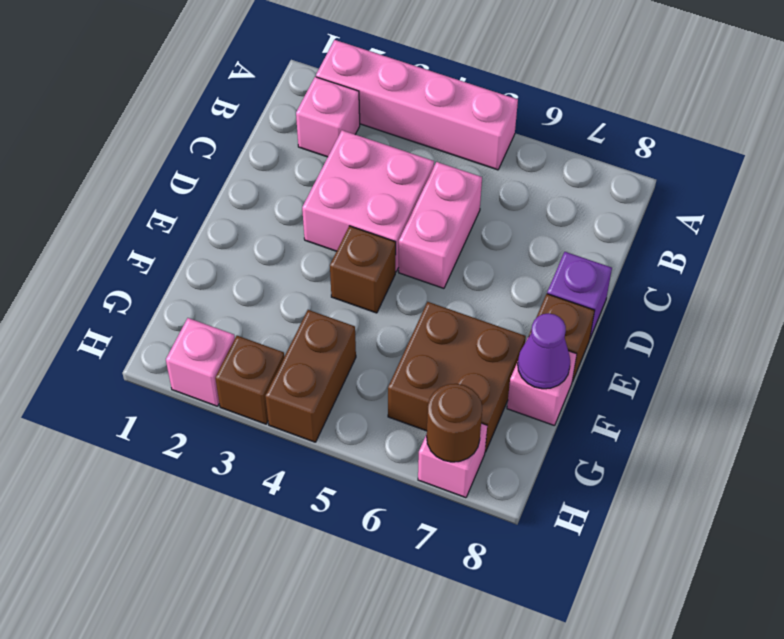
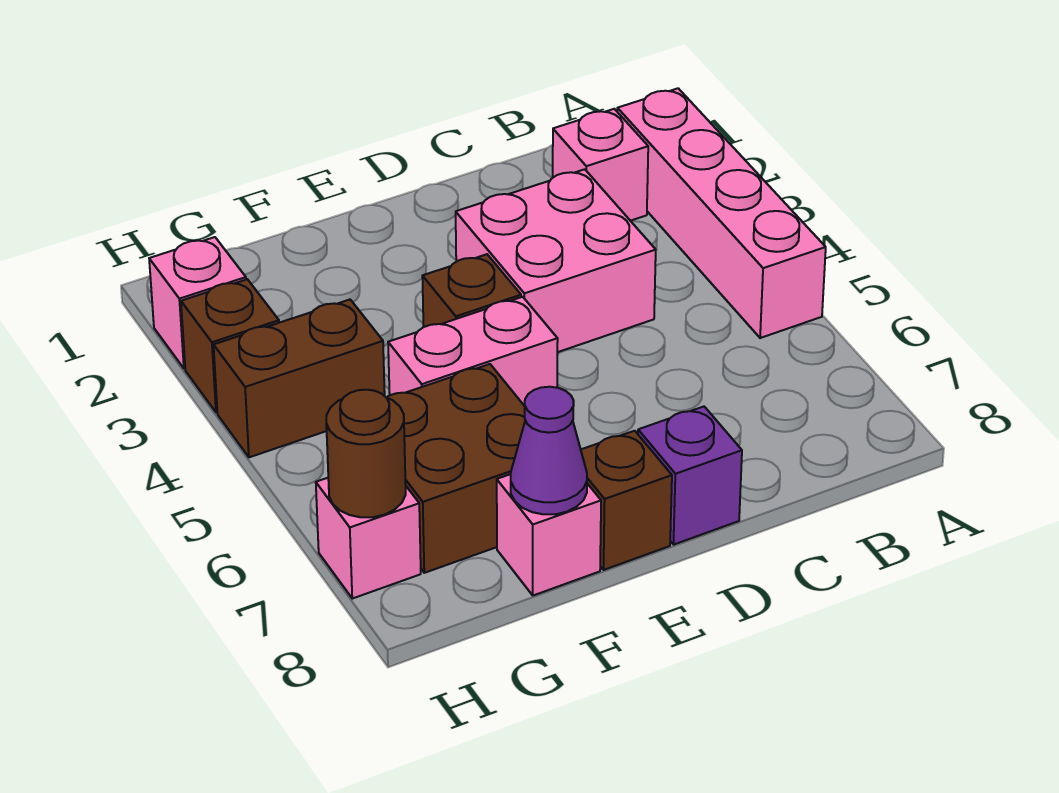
pink brick C5:D5 level 1 -> pink brick E5:F5 level 1

